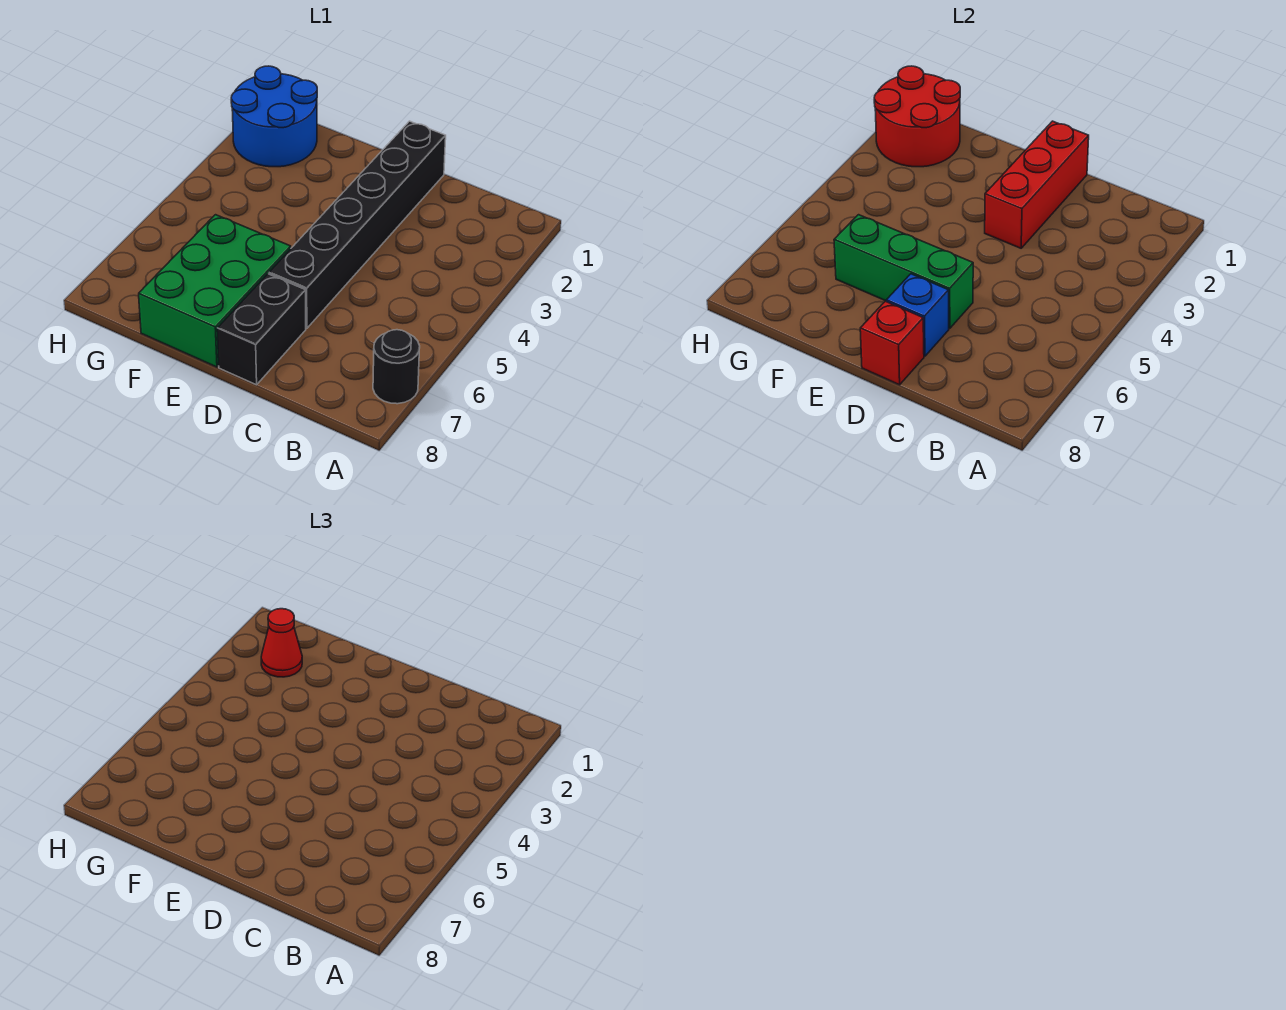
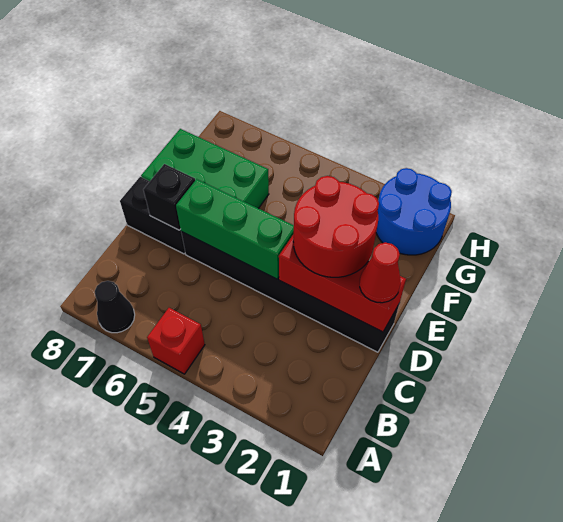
black round brick A7 level 1 -> black cone A7 level 1
green brick D6:F6 level 2 -> green brick D4:D6 level 2
blue brick D7 level 2 -> black brick D7 level 2
red brick D8 level 2 -> red brick A5 level 1
red round brick G1:H2 level 2 -> red round brick D2:E3 level 3
red cone G2 level 3 -> red cone D1 level 3

